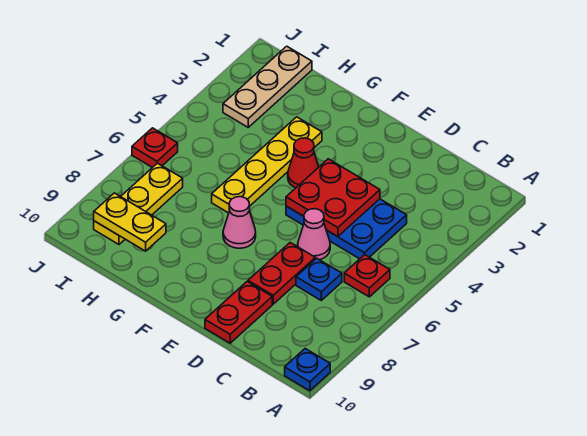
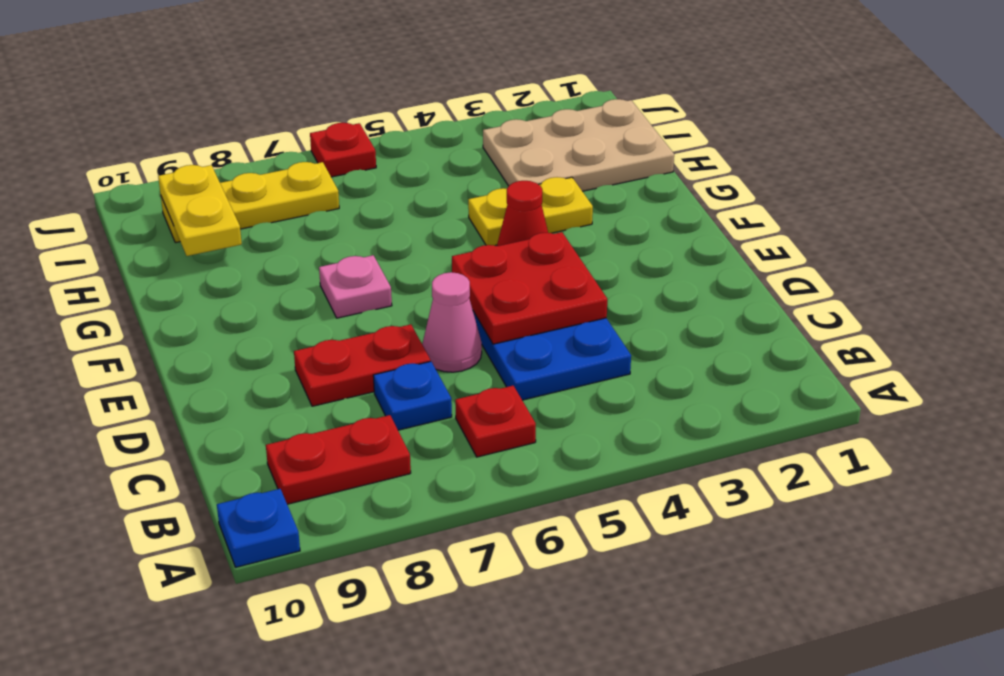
red plate D9:D10 level 1 -> red plate B8:B9 level 1
pink cone F7 level 1 -> pink plate F7 level 1
yellow plate G3:G6 level 1 -> yellow plate G3:G4 level 1
tan plate I1:I3 level 1 -> tan plate H1:I3 level 1

